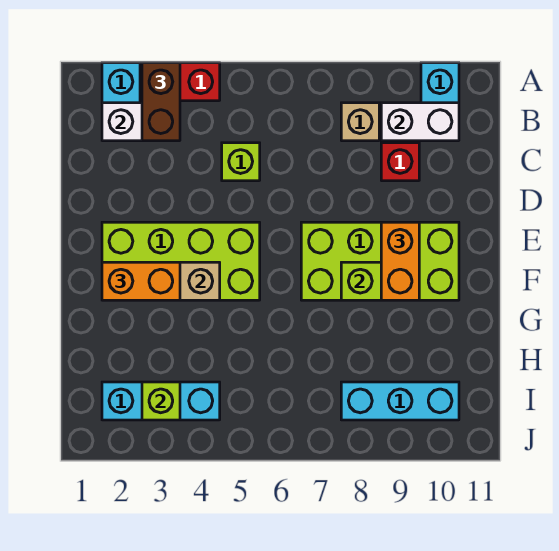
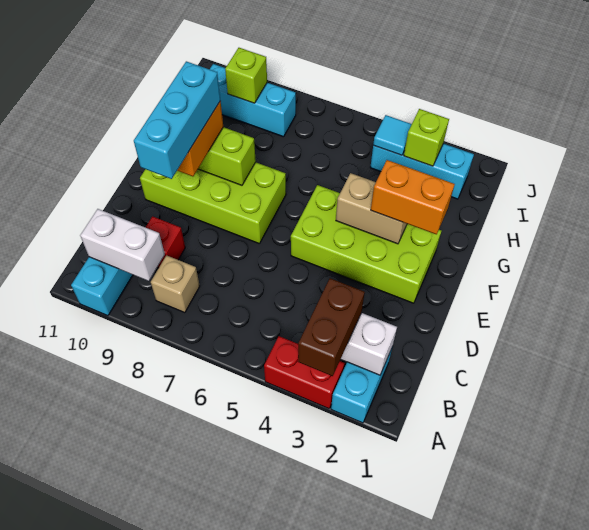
lime brick C5 level 1 -> lime brick I9 level 2
none -> cyan brick D9:F9 level 4
none -> cyan tile I4 level 2

